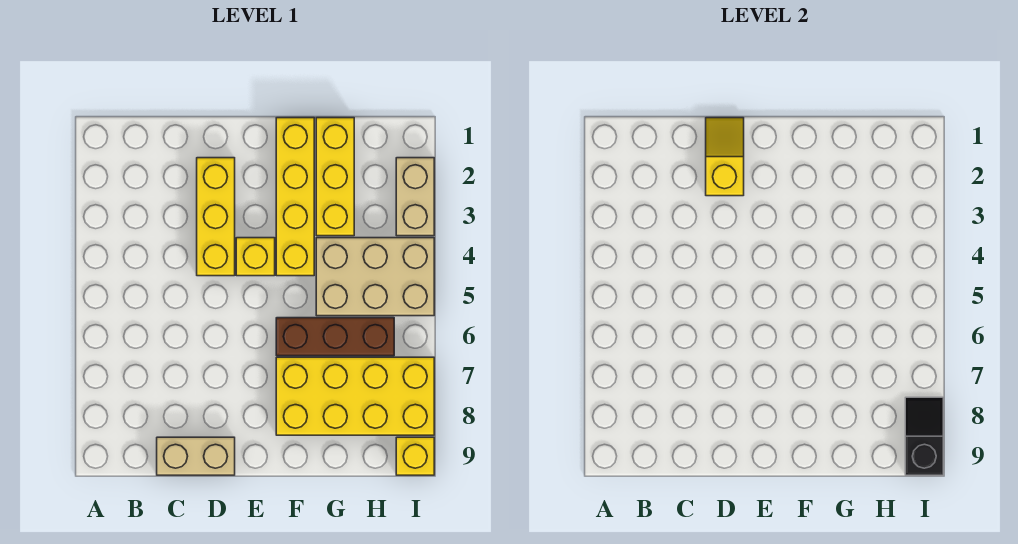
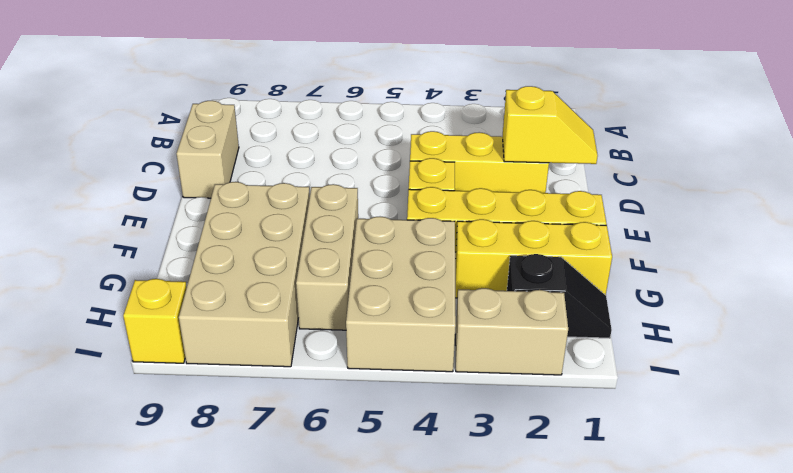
brown brick F6:H6 level 1 -> tan brick F6:H6 level 1
yellow brick F7:I8 level 1 -> tan brick F7:I8 level 1
black slope I8:I9 level 2 top 9 -> black slope H1:H2 level 1 top 2

